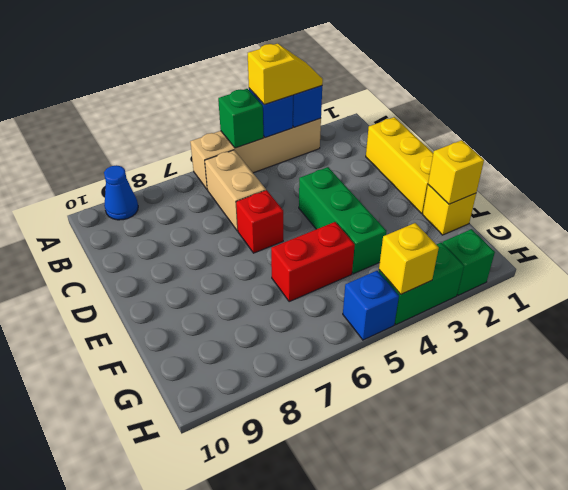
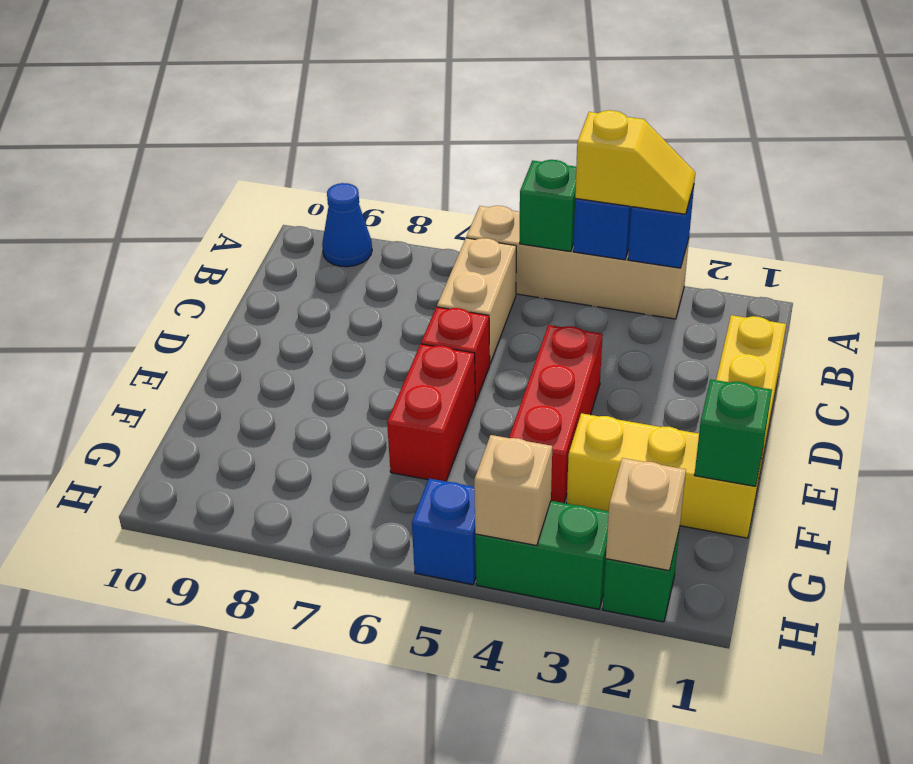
green brick D4:F4 level 1 -> red brick D4:F4 level 1
yellow brick F1 level 1 -> yellow brick F1:F3 level 1
yellow brick F1 level 2 -> green brick F1 level 2
red brick F5:F6 level 1 -> red brick E6:F6 level 1
none -> tan brick H2 level 2
yellow brick H4 level 2 -> tan brick H4 level 2

